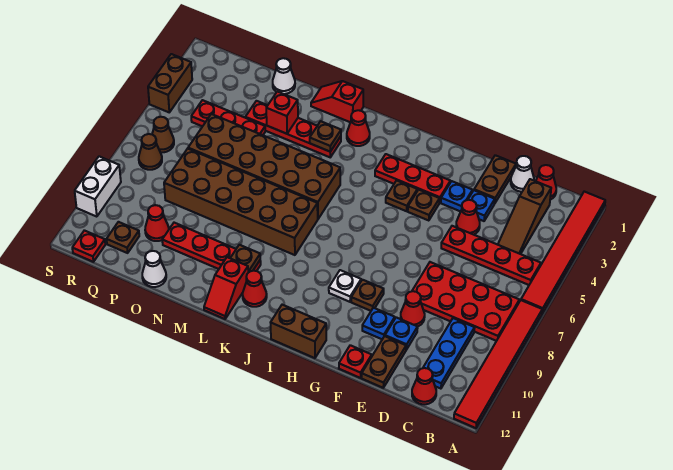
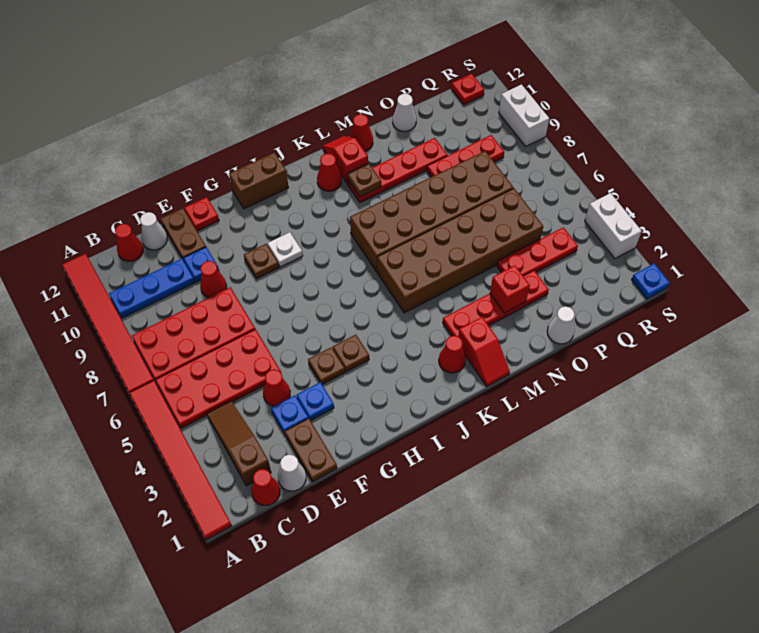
red plate B5:E5 level 1 -> red plate B5:E6 level 1
blue plate C9:C11 level 1 -> blue plate B10:D10 level 1
none -> white cone D12 level 1
blue plate F10 level 1 -> blue plate S1 level 1
red plate G3:I3 level 1 -> red plate O9:Q9 level 1
red slope L1:M1 level 1 top L -> red slope L1:L2 level 1 top 2
brown plate L3 level 2 -> none
red cone P10 level 1 -> red cone M12 level 1
brown plate Q11 level 1 -> none
brown cone R6 level 1 -> none
brown cone R7 level 1 -> none
brown brick S3:S4 level 1 -> white brick S3:S4 level 1

